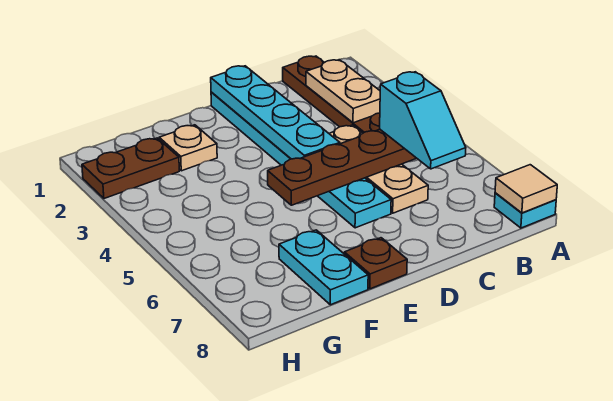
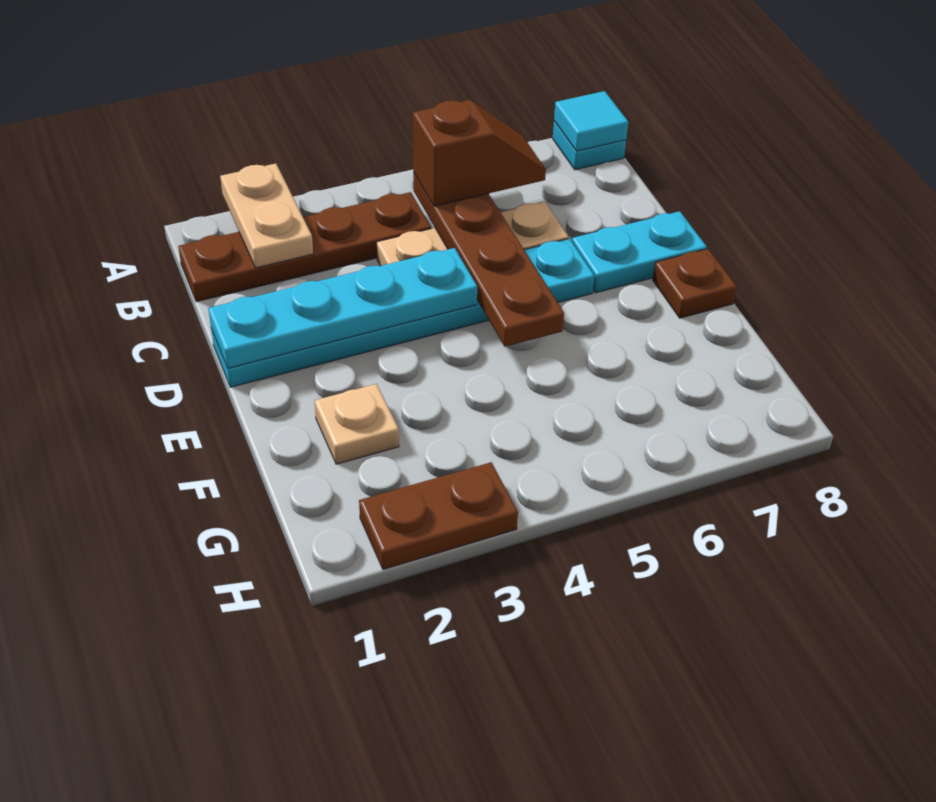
tan tile A8 level 2 -> cyan tile A8 level 2
tan plate B2:B3 level 2 -> tan plate A2:B2 level 2
cyan slope B5:B6 level 3 top 5 -> brown slope B5:B6 level 3 top 5
cyan plate F7:F8 level 1 -> cyan plate D7:D8 level 1
brown plate G2:H2 level 1 -> brown plate H2:H3 level 1

